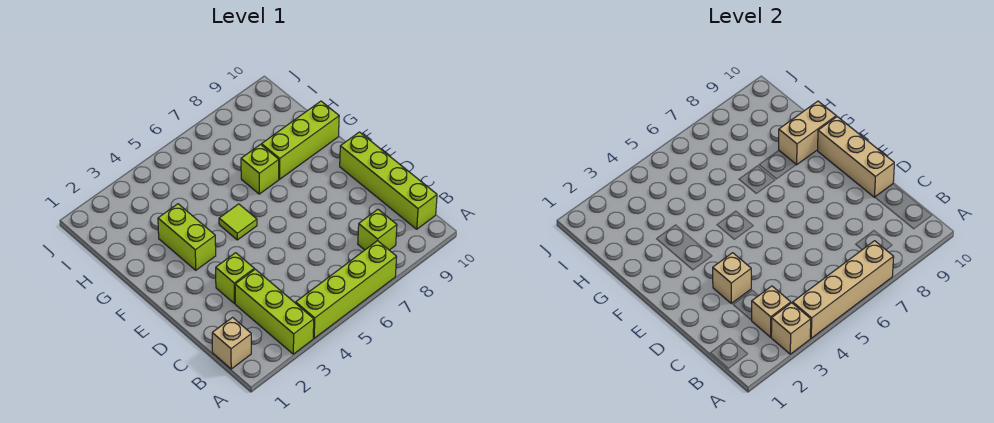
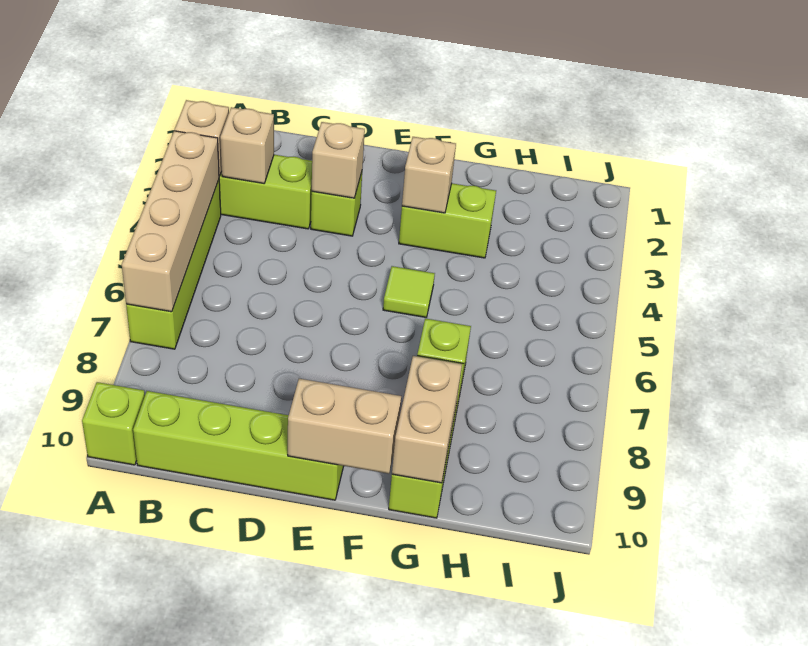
tan brick B1 level 1 -> tan brick F3 level 2
lime brick B8 level 1 -> lime brick A10 level 1
tan brick D10:F10 level 2 -> tan brick E10:F10 level 2

